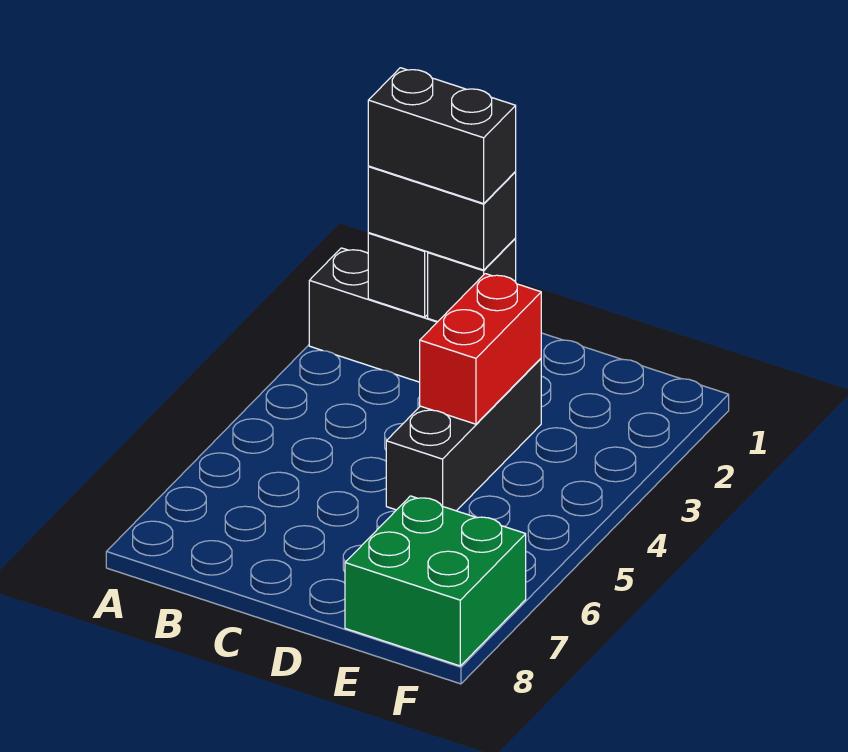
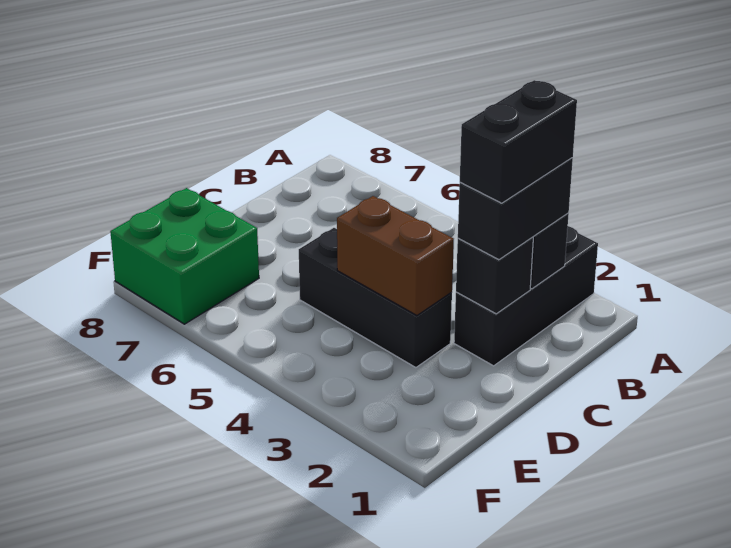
red brick D3:D4 level 2 -> brown brick D3:D4 level 2

